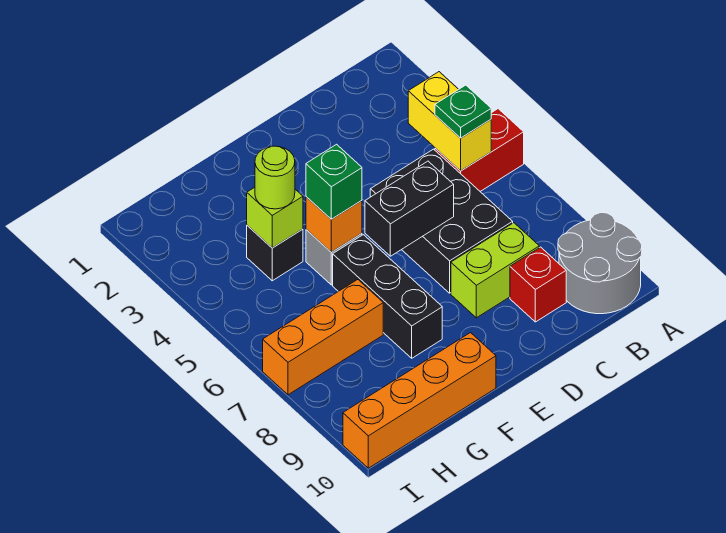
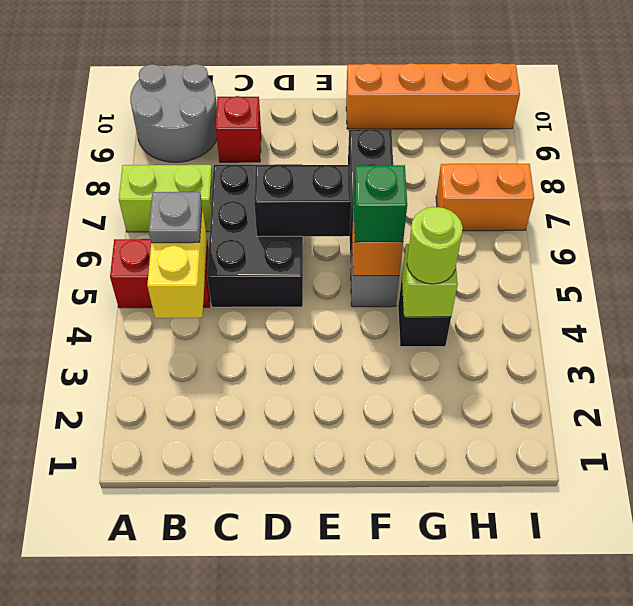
green plate B5 level 3 -> grey plate B5 level 3
lime brick C8:D8 level 1 -> lime brick A7:B7 level 1
orange brick G7:I7 level 1 -> orange brick H7:I7 level 1

